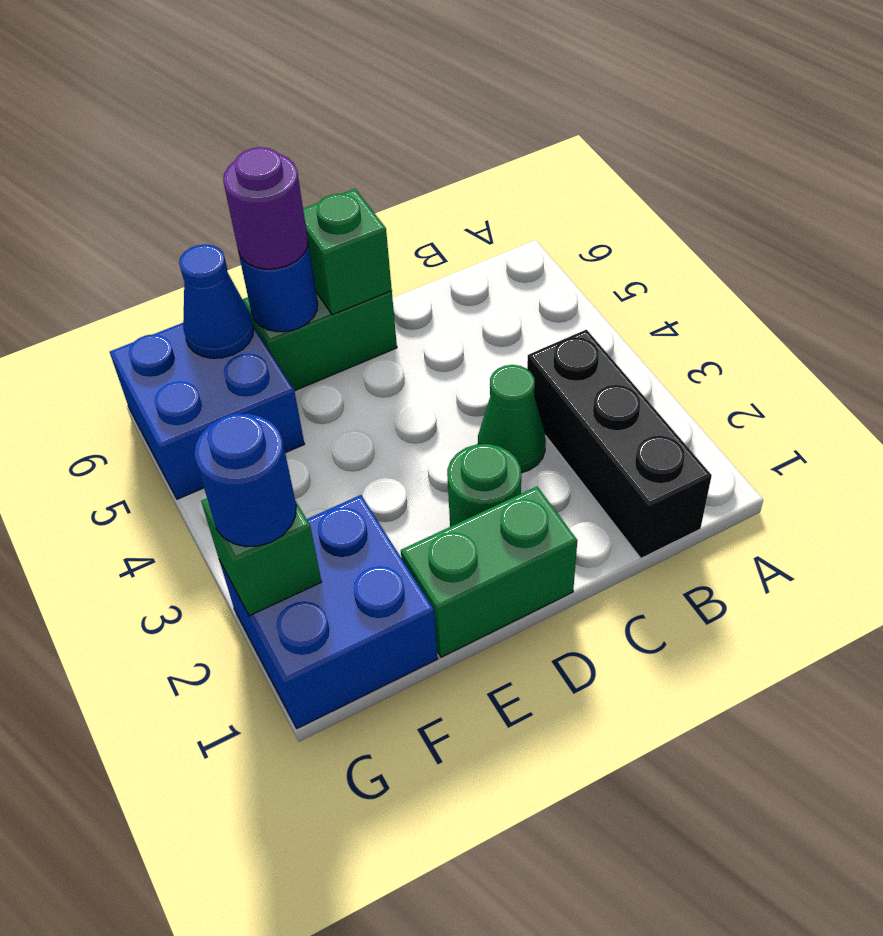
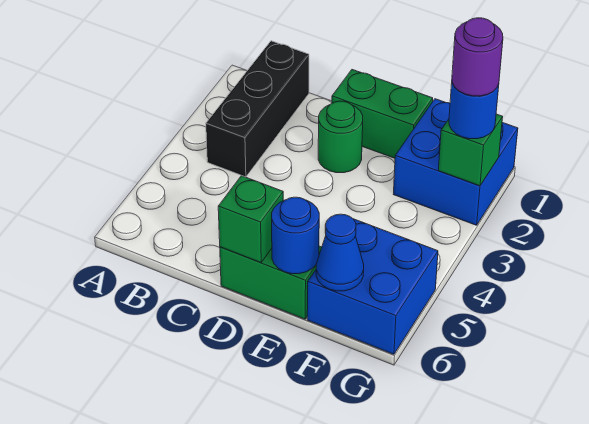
green cone C3 level 1 -> none
purple round brick E6 level 3 -> purple round brick G2 level 4

